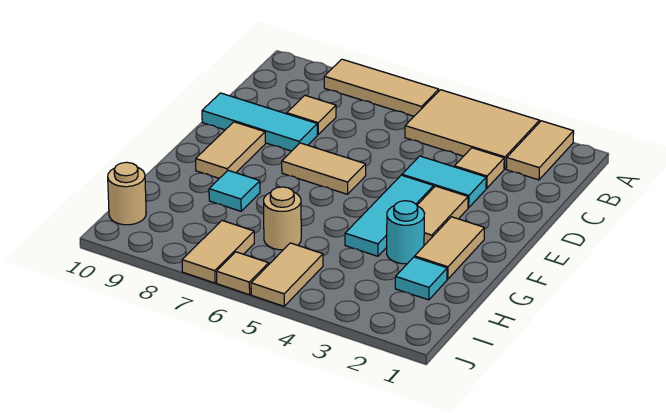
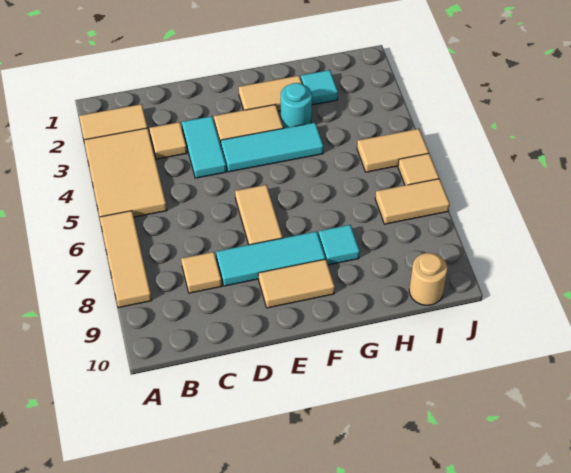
cyan tile D8:D10 level 1 -> cyan tile D8:F8 level 1
tan round brick H6 level 1 -> none

